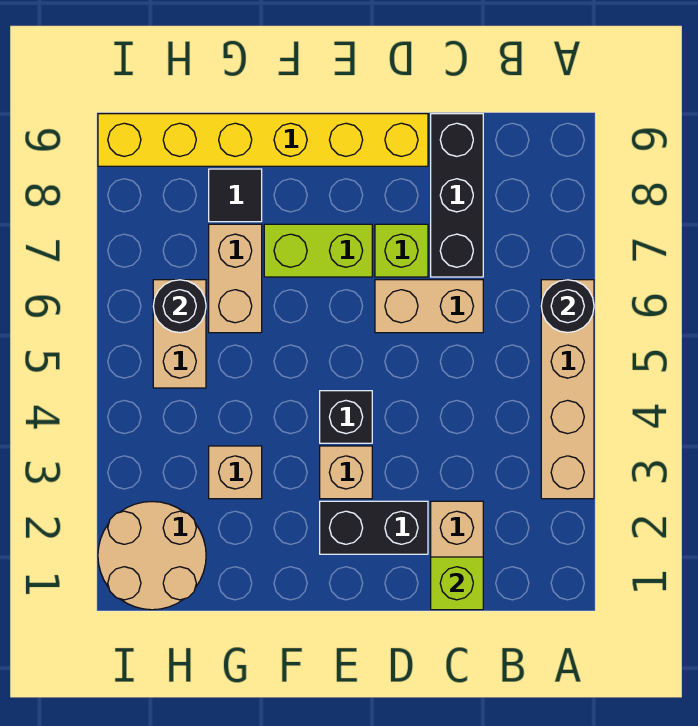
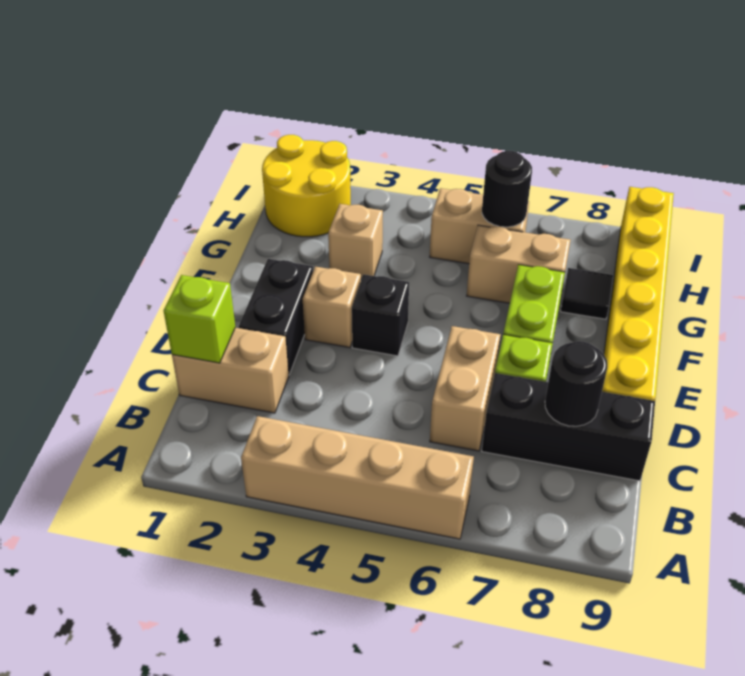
black round brick A6 level 2 -> black round brick C8 level 2
tan round brick H1:I2 level 1 -> yellow round brick H1:I2 level 1

